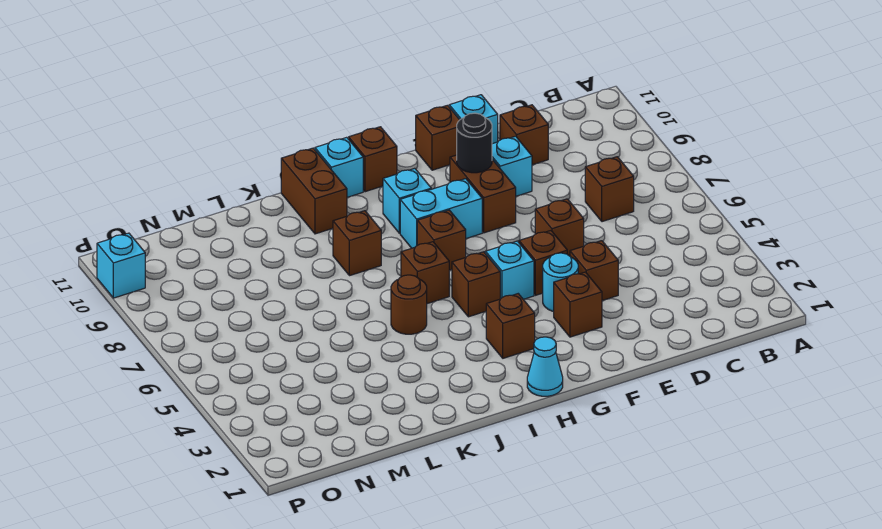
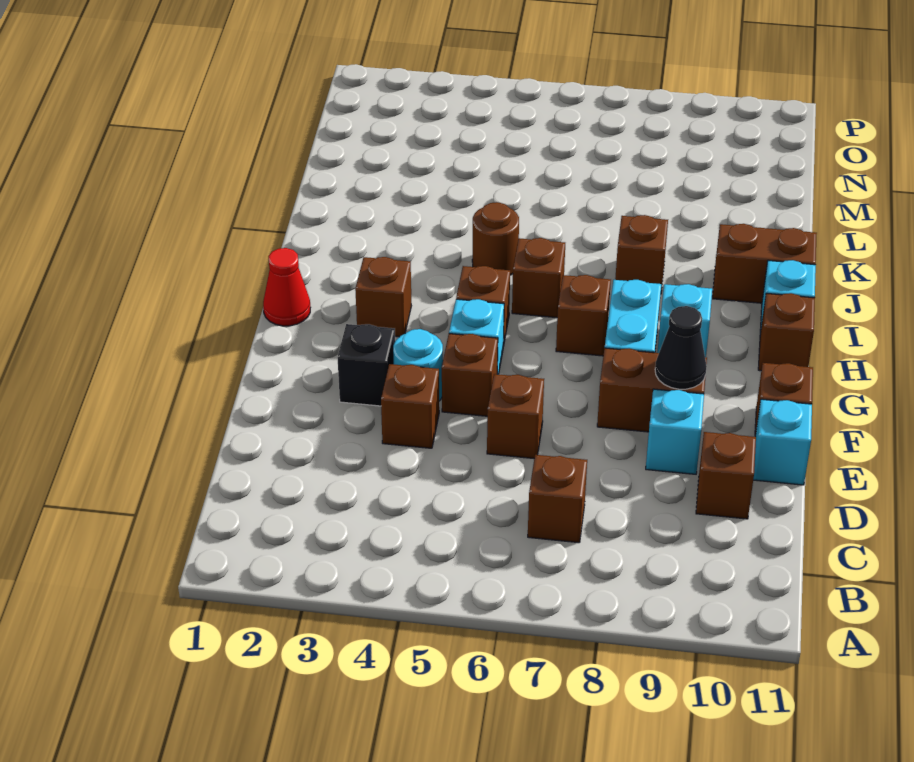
brown brick F3 level 1 -> black brick F3 level 1
black round brick F9 level 2 -> black cone F9 level 2
cyan cone H1 level 1 -> red cone H1 level 1
cyan brick P10 level 1 -> none

